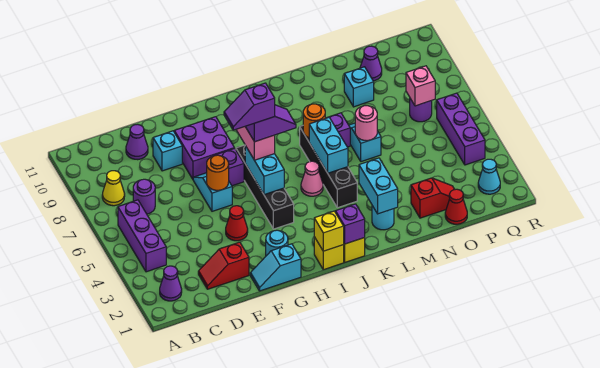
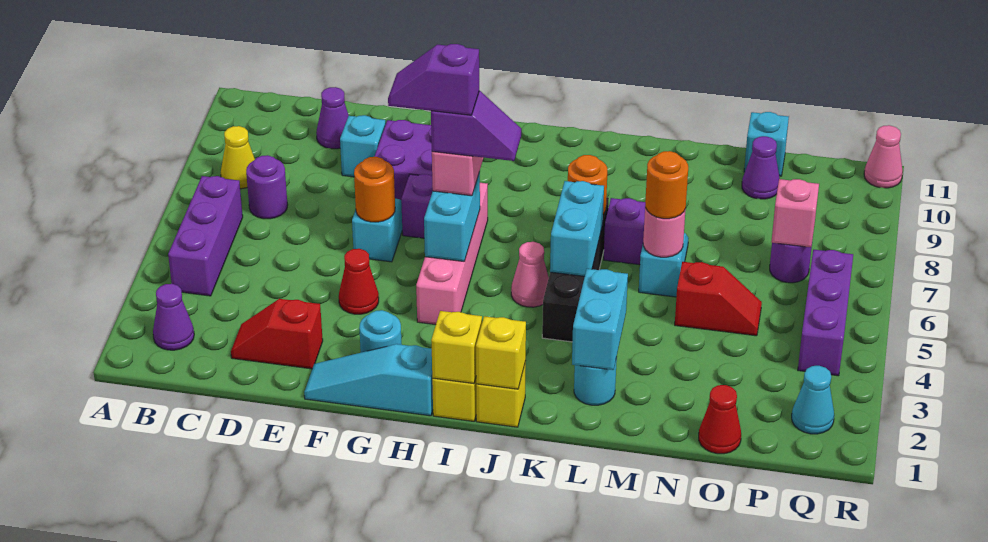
cyan slope F1:G1 level 1 top G -> cyan slope F1:H1 level 1 top H
black brick H4:H7 level 1 -> pink brick H4:H7 level 1
purple brick J1 level 2 -> yellow brick J1 level 2
none -> orange round brick M6 level 3
red slope N2:O2 level 1 top N -> red slope N5:O5 level 1 top N
cyan brick N9 level 1 -> cyan brick O11 level 1
none -> pink cone R11 level 1

